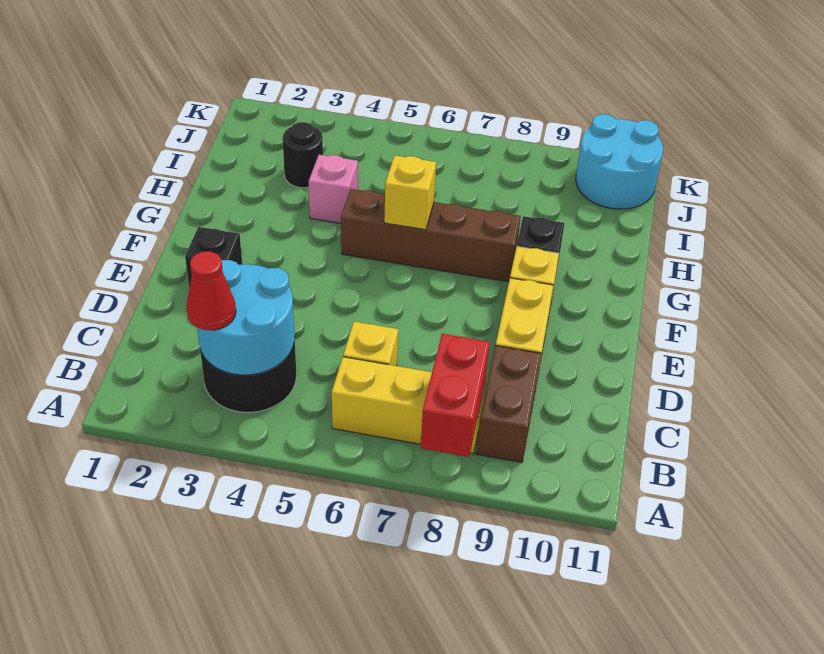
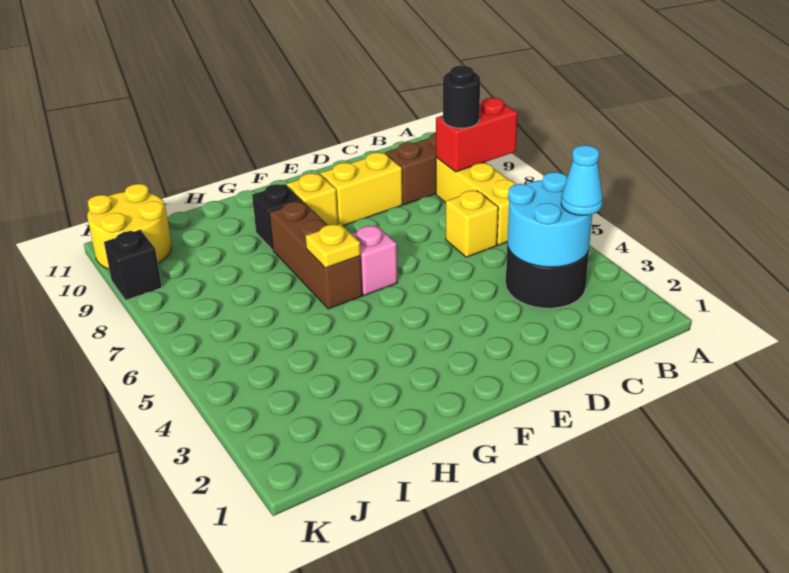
red cone B3 level 3 -> cyan cone B3 level 3
black brick E2 level 1 -> black brick K9 level 1
brown brick G5:G8 level 1 -> brown brick G6:G8 level 1
yellow brick G6 level 2 -> yellow plate G6 level 2
pink brick H4 level 1 -> pink brick F6 level 1
black round brick I3 level 1 -> black round brick B8 level 3
cyan round brick J10:K11 level 1 -> yellow round brick J10:K11 level 1

